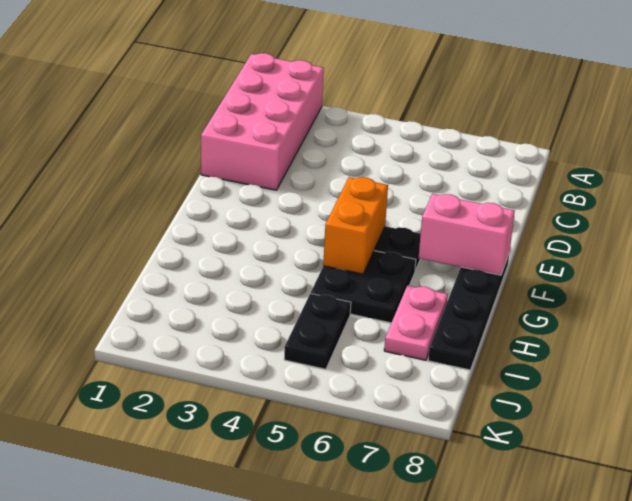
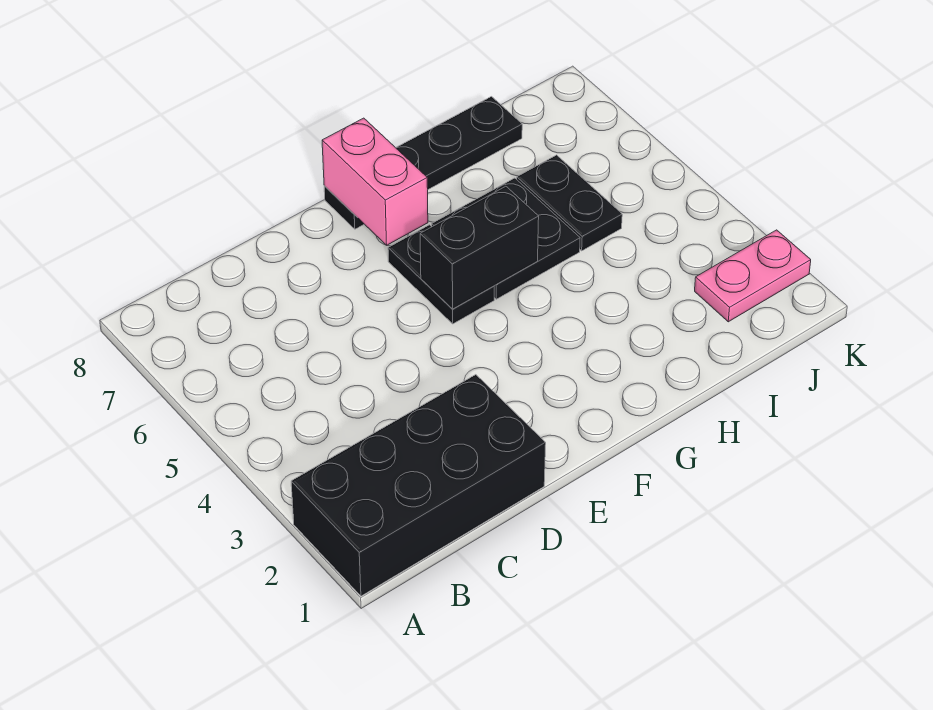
pink brick A1:D2 level 1 -> black brick A1:D2 level 1
orange brick F5:G5 level 2 -> black brick F5:G5 level 2
pink plate H7:I7 level 1 -> pink plate J2:K2 level 1
black plate I5:J5 level 1 -> black plate I5:I6 level 1

